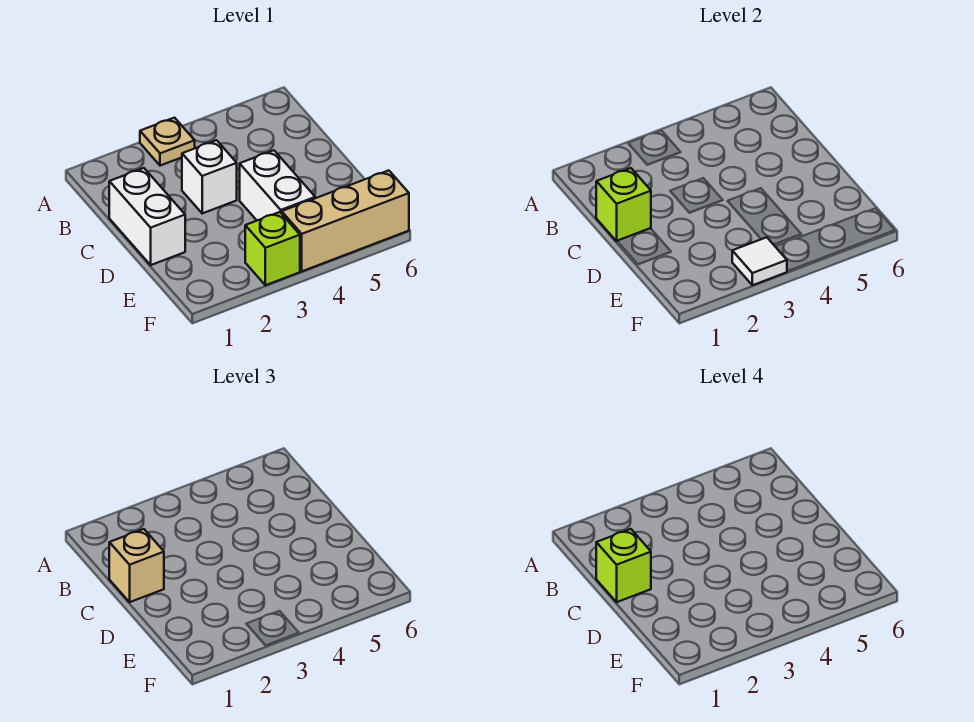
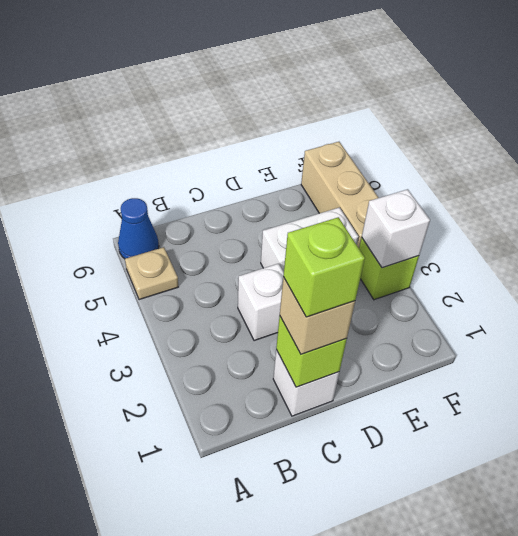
tan plate A3 level 1 -> tan plate A5 level 1
none -> blue cone A6 level 1
white brick C1:D1 level 1 -> white brick C1 level 1
white tile F3 level 2 -> white brick F3 level 2

